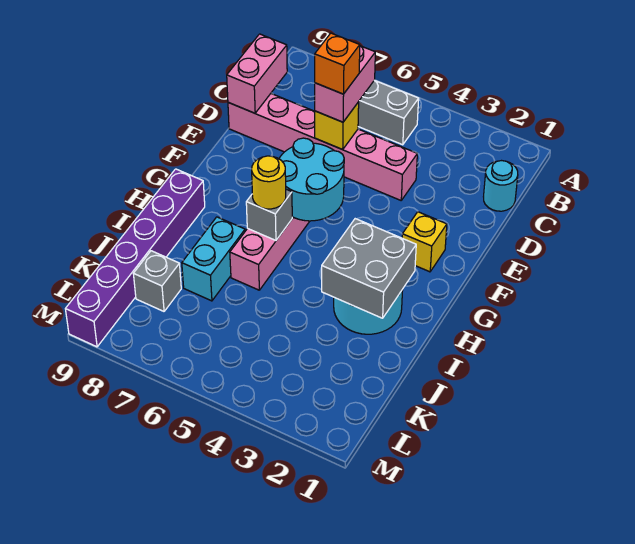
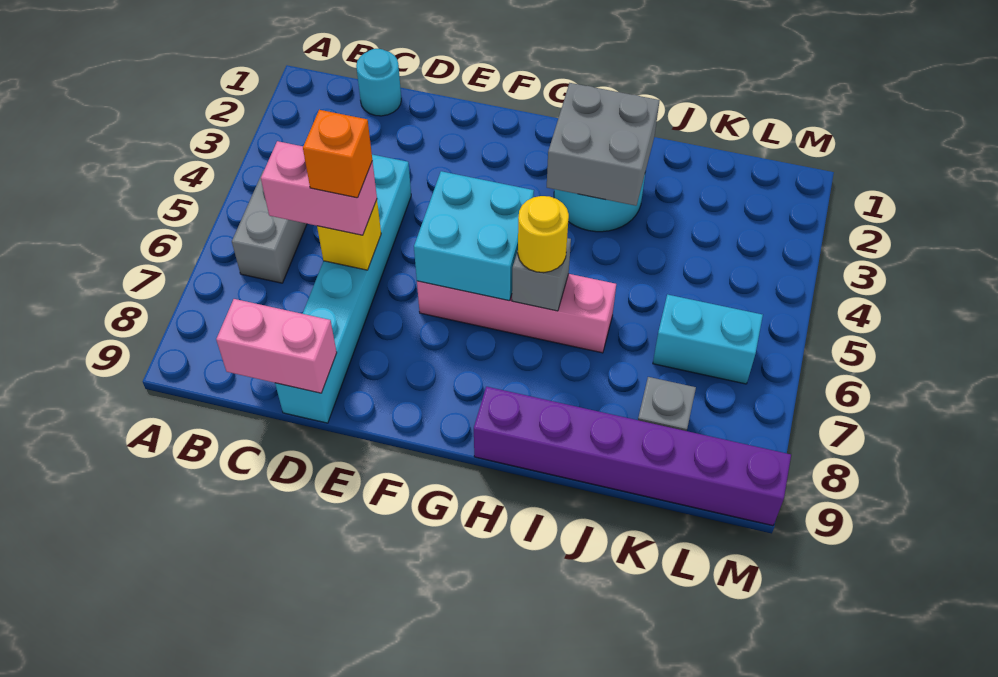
pink brick D4:D9 level 1 -> cyan brick D4:D9 level 1
yellow brick F2 level 1 -> none
cyan round brick F5:G6 level 2 -> cyan brick F5:G6 level 2
cyan brick I7:J7 level 1 -> cyan brick K6:L6 level 1

